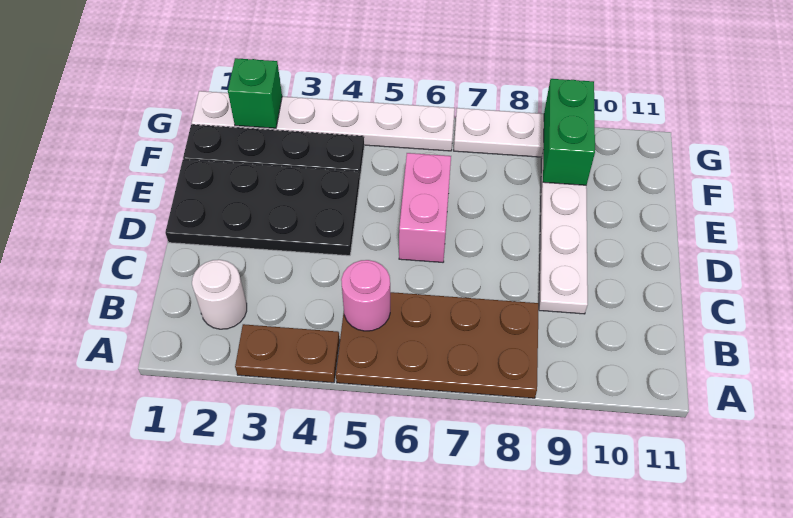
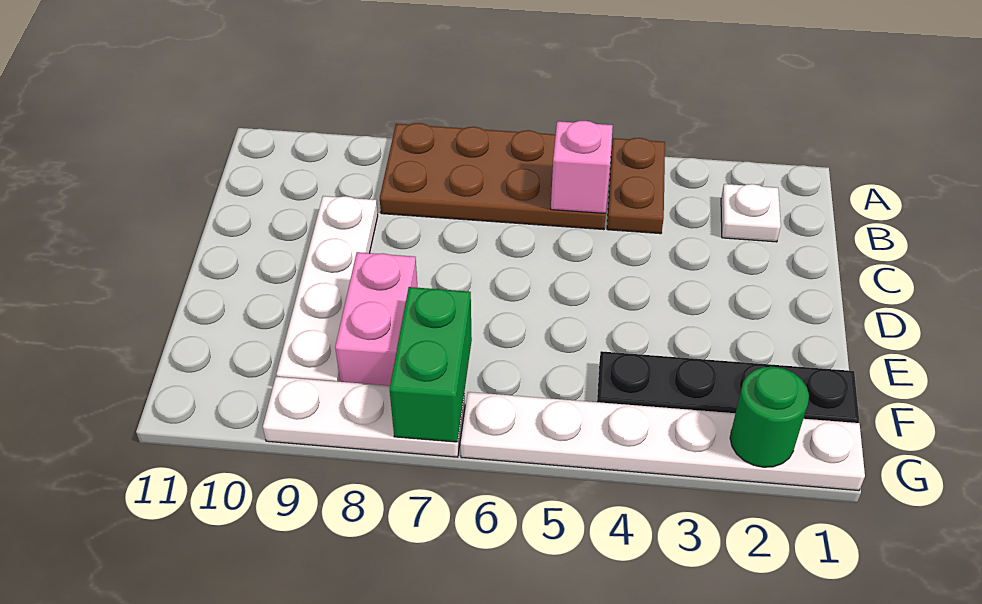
brown plate A3:A4 level 1 -> brown plate A4:B4 level 1
white round brick B2 level 1 -> white plate B2 level 1
pink round brick B5 level 2 -> pink brick B5 level 2
black plate D1:E4 level 1 -> none
pink brick D6:E6 level 1 -> pink brick E8:F8 level 1
green brick F9:G9 level 2 -> green brick F7:G7 level 2
green brick G2 level 2 -> green round brick G2 level 2

